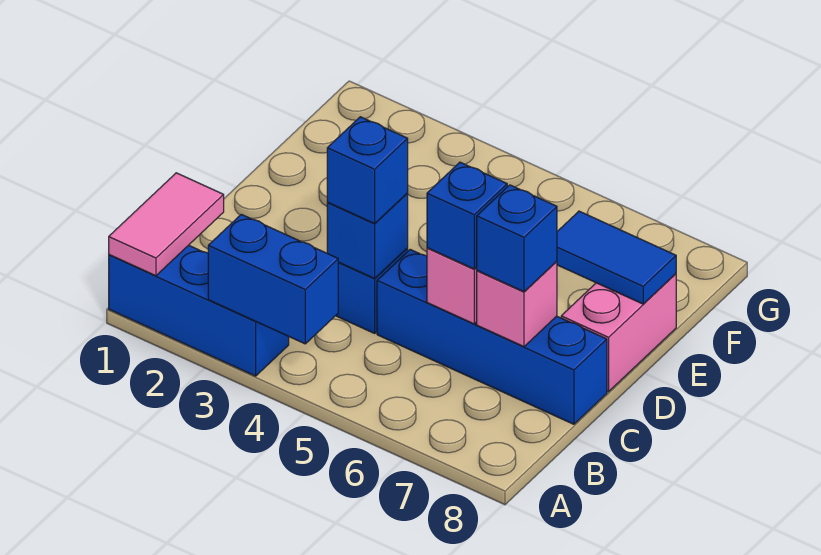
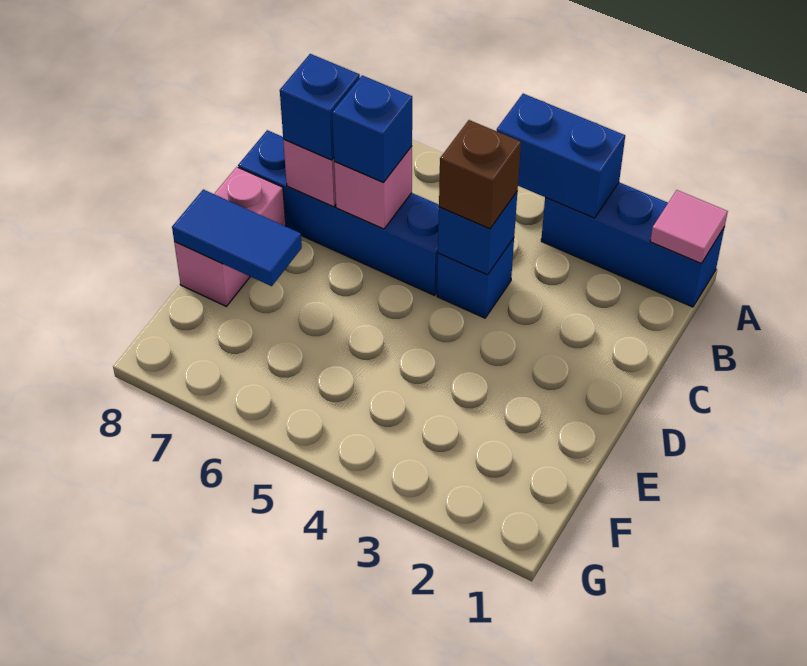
pink tile A1:B1 level 2 -> pink tile A1 level 2
blue brick C4 level 3 -> brown brick C4 level 3

